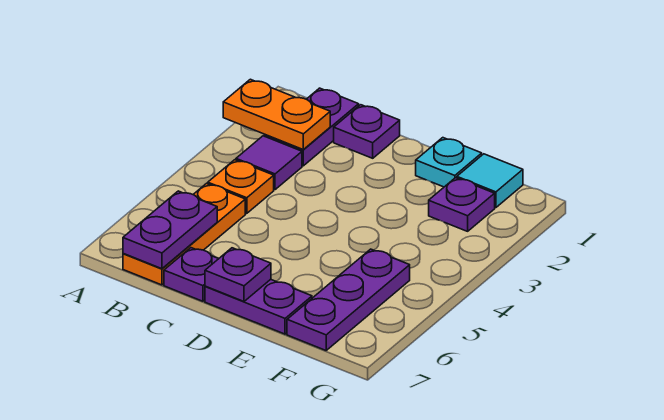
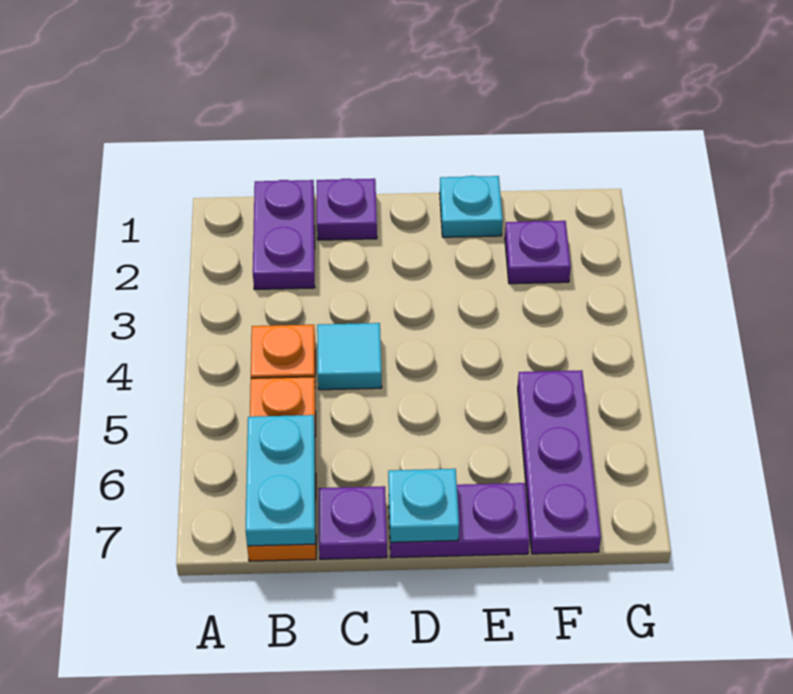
orange plate A2:B2 level 2 -> none
purple tile B3 level 1 -> none
purple plate B6:B7 level 2 -> cyan plate B6:B7 level 2
purple plate D7 level 2 -> cyan plate D7 level 2
cyan tile F1 level 1 -> cyan tile C4 level 1

